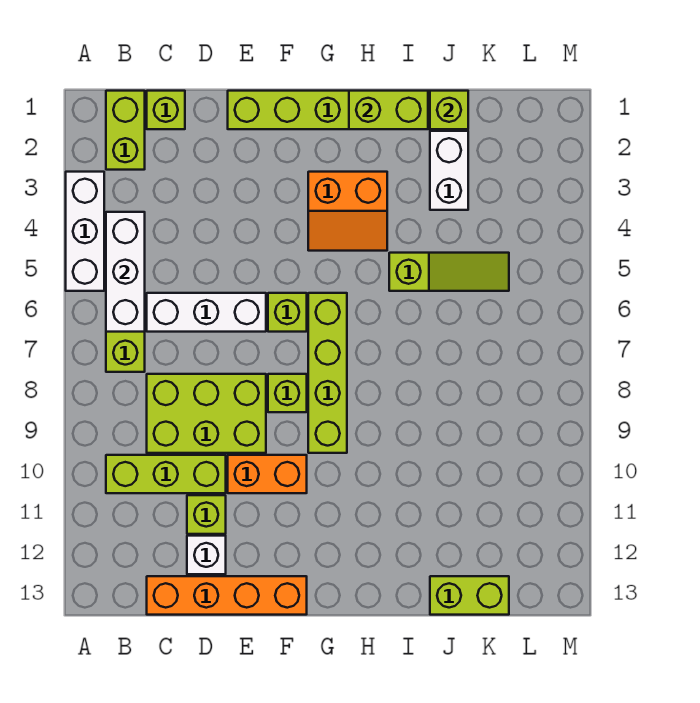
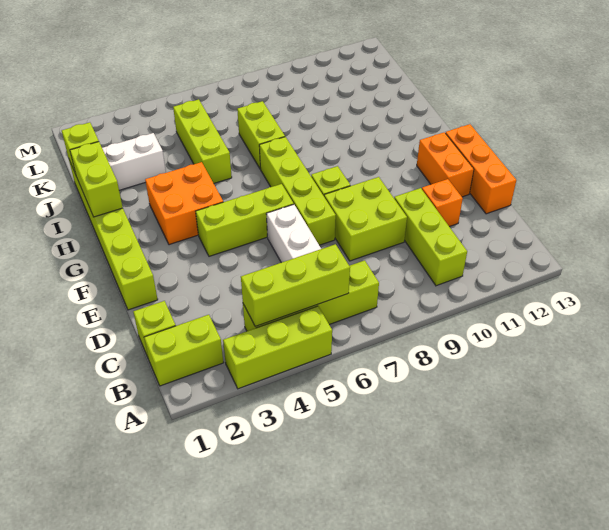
white brick A3:A5 level 1 -> lime brick A3:A5 level 1
white brick B4:B6 level 2 -> lime brick B4:B6 level 2
lime brick C8:E9 level 1 -> lime brick D8:E9 level 1
orange brick C13:F13 level 1 -> orange brick D13:F13 level 1
lime brick D11 level 1 -> orange brick D11 level 1
white brick D12 level 1 -> none
orange brick E10:F10 level 1 -> orange brick E12:F12 level 1
lime brick F6 level 1 -> lime brick F4:F6 level 1
orange slope G3:H4 level 1 top 3 -> orange brick G3:H4 level 1
lime brick G6:G9 level 1 -> lime brick E7:H7 level 1
lime slope I5:K5 level 1 top I -> lime brick I5:K5 level 1
lime brick J13:K13 level 1 -> lime brick I7:J7 level 1

